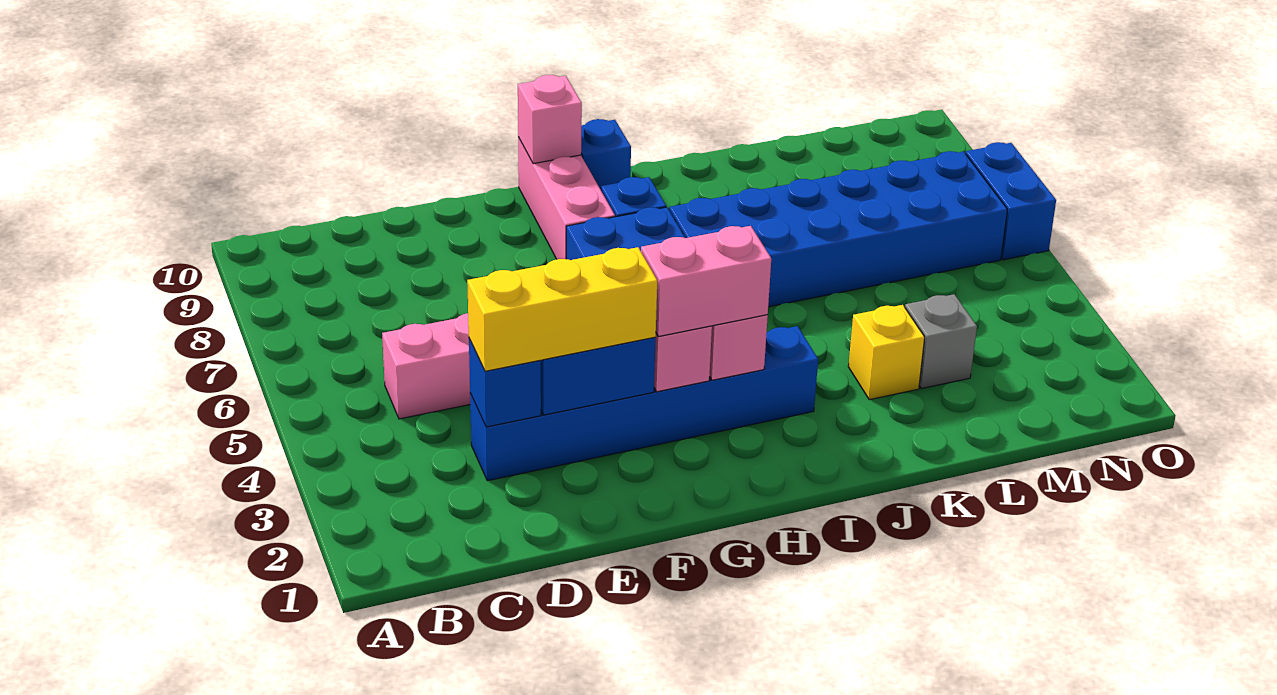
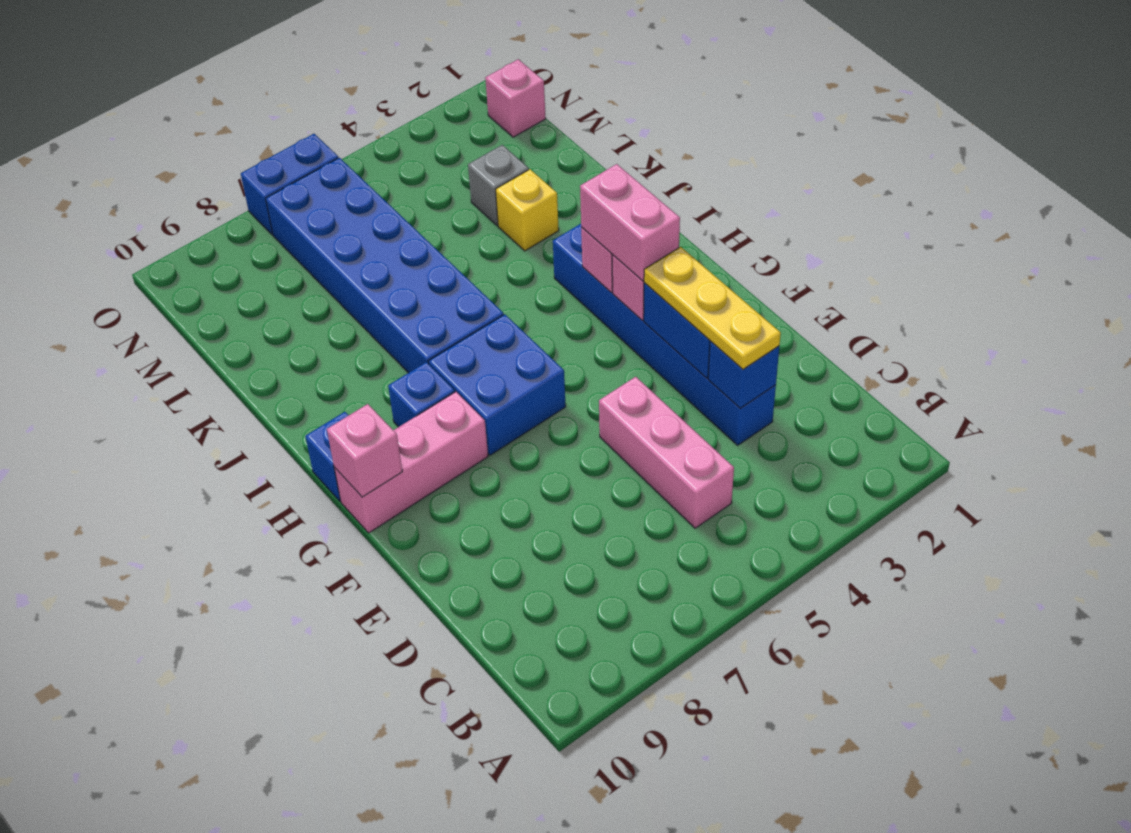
yellow brick D3:F3 level 3 -> yellow plate D3:F3 level 3
none -> pink brick N1 level 1

